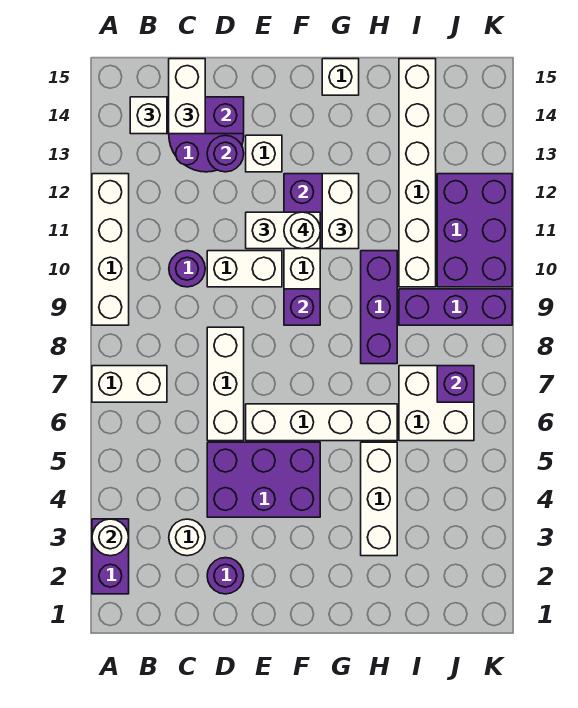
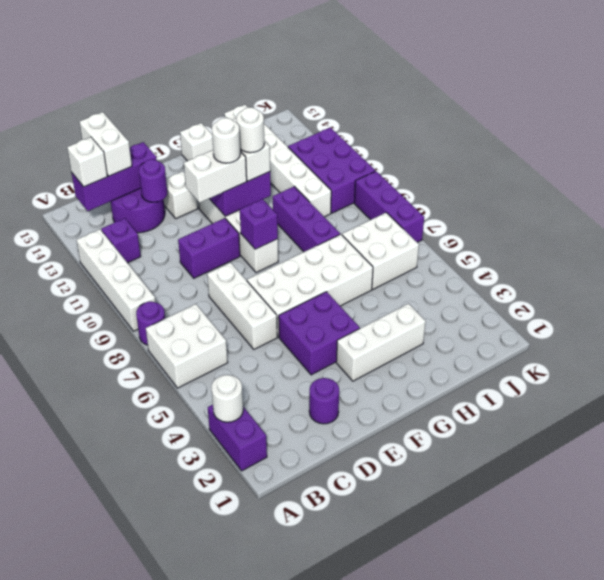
white brick A7:B7 level 1 -> white brick A6:B7 level 1
white round brick C3 level 1 -> white round brick G11 level 4
purple round brick C10 level 1 -> purple round brick A8 level 1
purple brick D4:F5 level 1 -> purple brick E4:F5 level 1
white brick D10:E10 level 1 -> purple brick D10:E10 level 1
white brick E6:H6 level 1 -> white brick E6:H7 level 1
white brick H3:H5 level 1 -> white brick F3:H3 level 1
purple brick I9:K9 level 1 -> purple brick K7:K9 level 1
purple brick J7 level 2 -> purple brick B12 level 1

